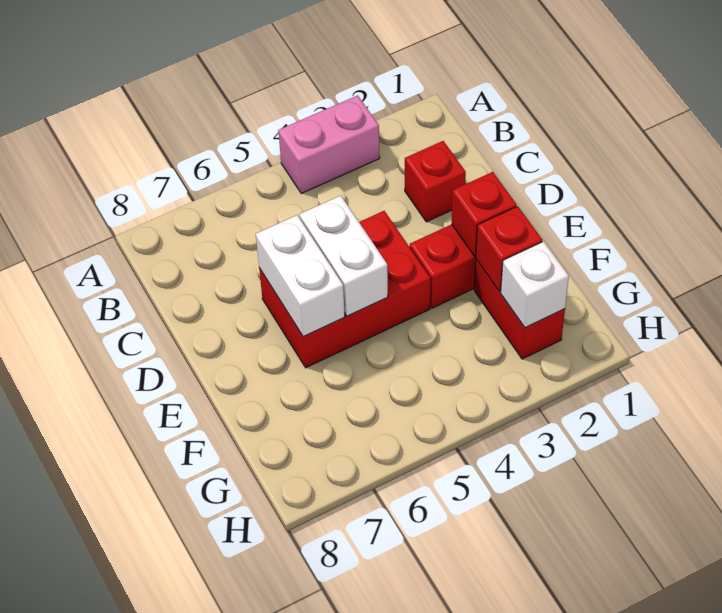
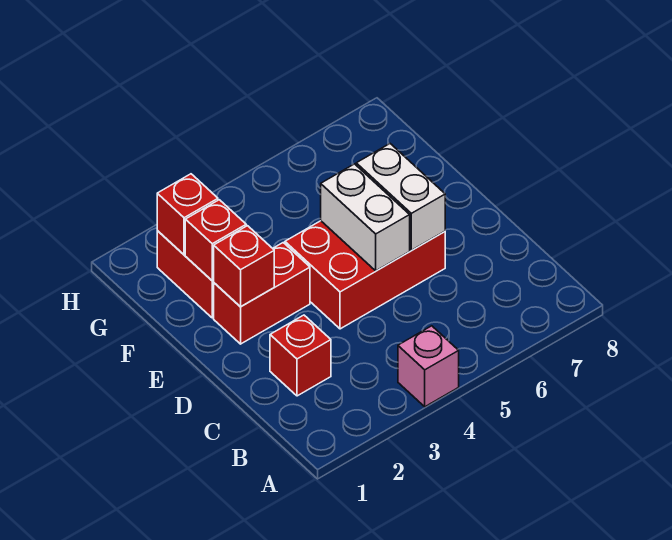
pink brick A3:A4 level 1 -> pink brick A4 level 1
white brick G2 level 2 -> red brick G2 level 2

